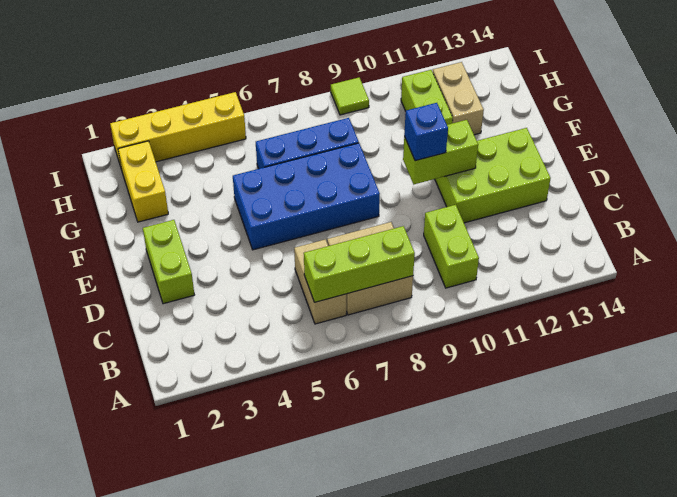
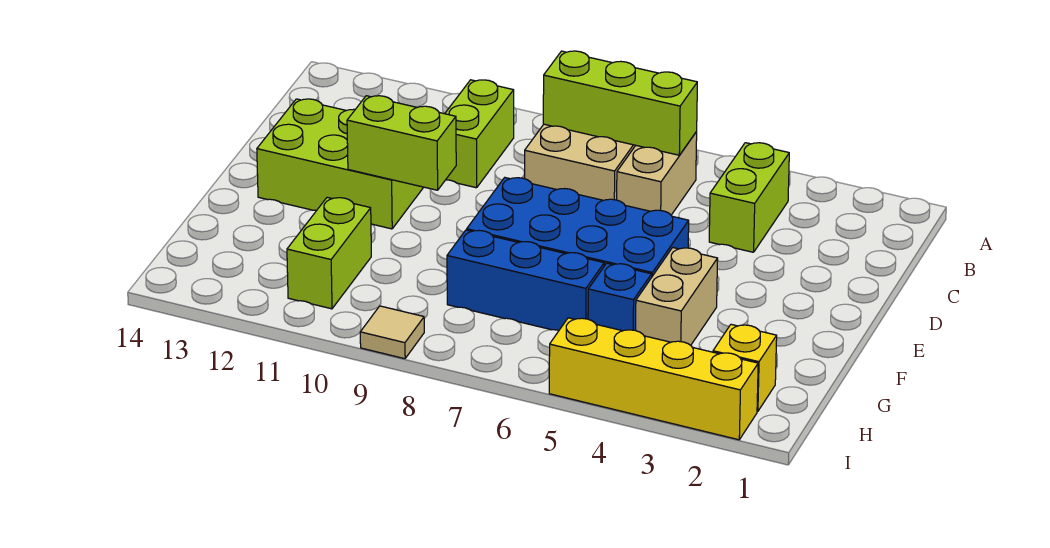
lime brick D2:E2 level 1 -> lime brick B4:C4 level 1
blue brick E10 level 3 -> blue brick G5 level 1
yellow brick G2:H2 level 1 -> yellow brick H2 level 1
tan brick G12:H12 level 1 -> tan brick F4:G4 level 1
lime tile I9 level 1 -> tan tile I9 level 1

